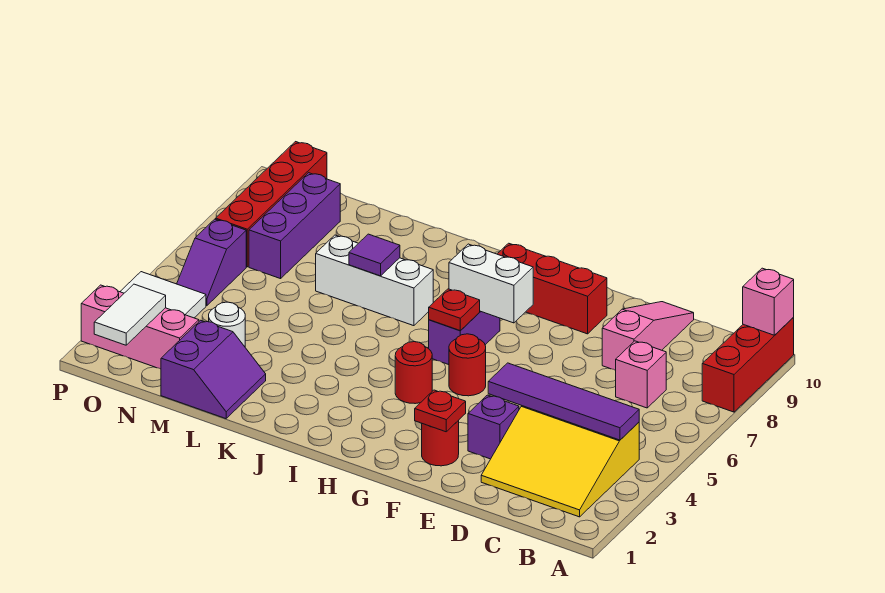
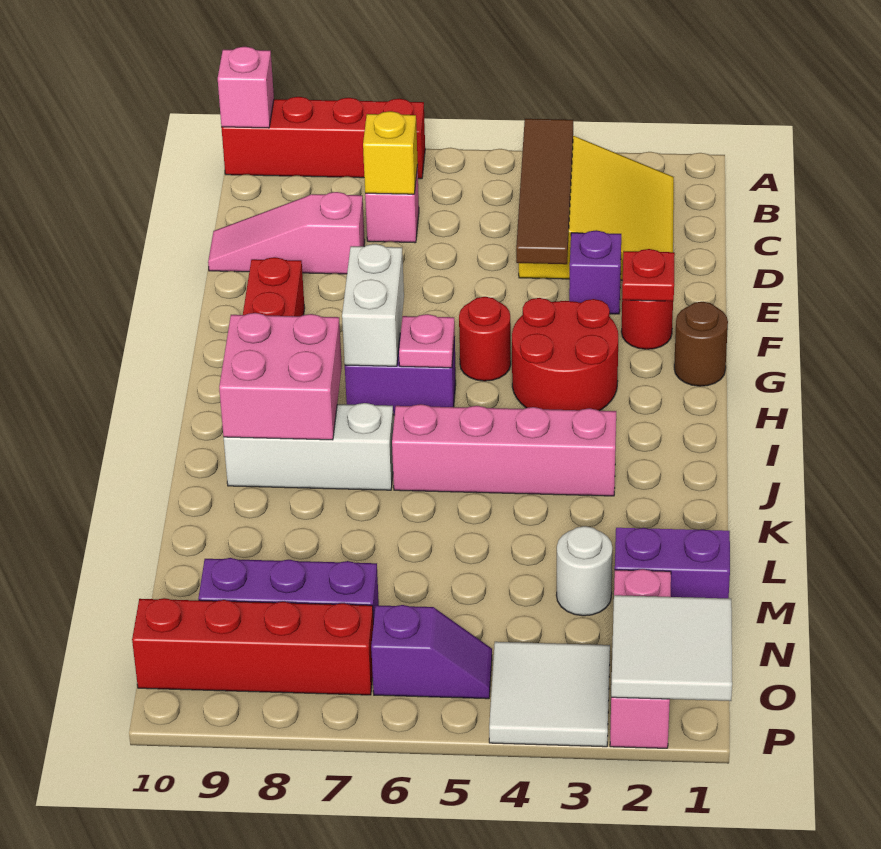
red brick A8:A10 level 1 -> red brick A7:A10 level 1
purple tile B4:E4 level 2 -> brown tile B4:E4 level 2
none -> yellow brick C7 level 2
none -> brown round brick G1 level 1
red round brick H4 level 1 -> red round brick G3:H4 level 1
red plate H6 level 2 -> pink plate H6 level 2
none -> pink brick I8:J9 level 2
none -> pink brick J3:J6 level 1
white brick J7:L7 level 1 -> white brick J7:J9 level 1
purple tile K7 level 2 -> none
white tile O1:O2 level 2 -> white tile O1:P2 level 2

